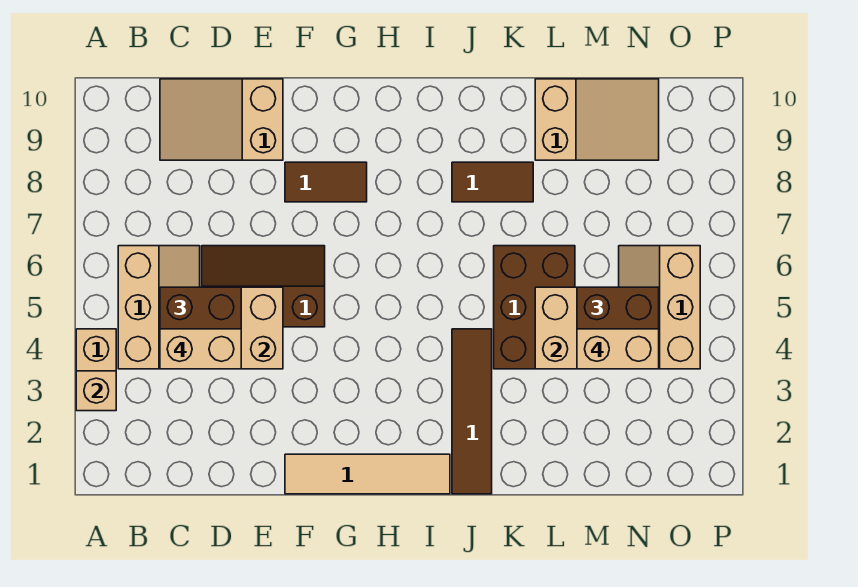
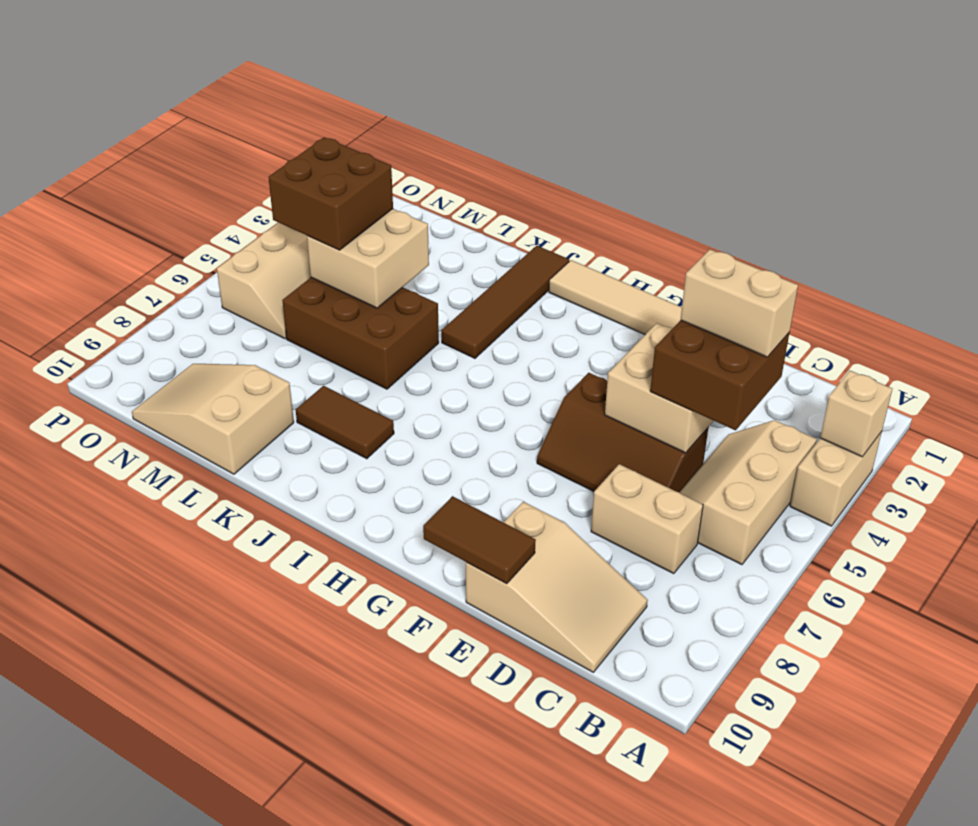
brown tile F8:G8 level 1 -> brown tile E10:F10 level 2
brown brick K4:L6 level 1 -> brown brick K5:M6 level 1
tan brick M4:N4 level 4 -> tan brick C7:D7 level 1

